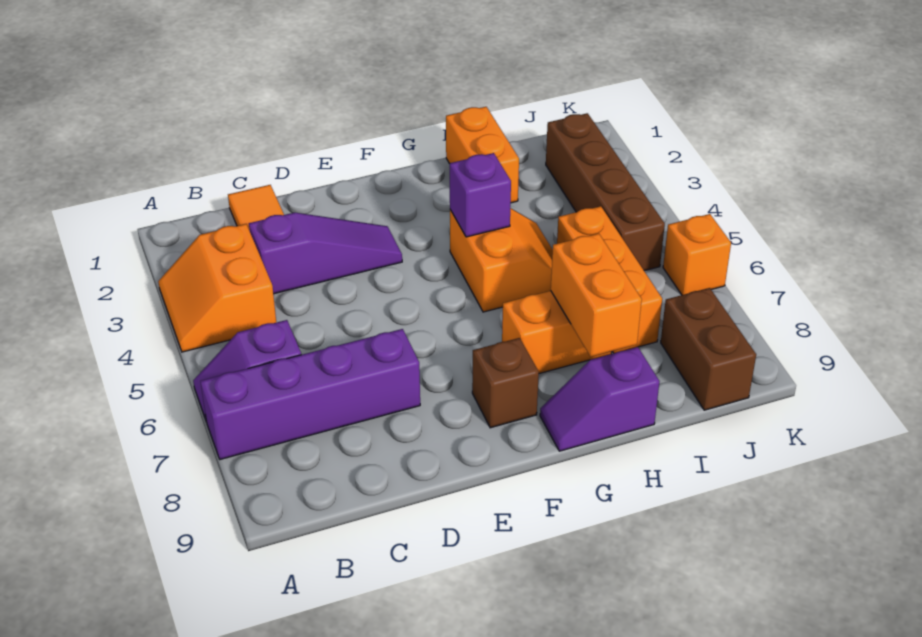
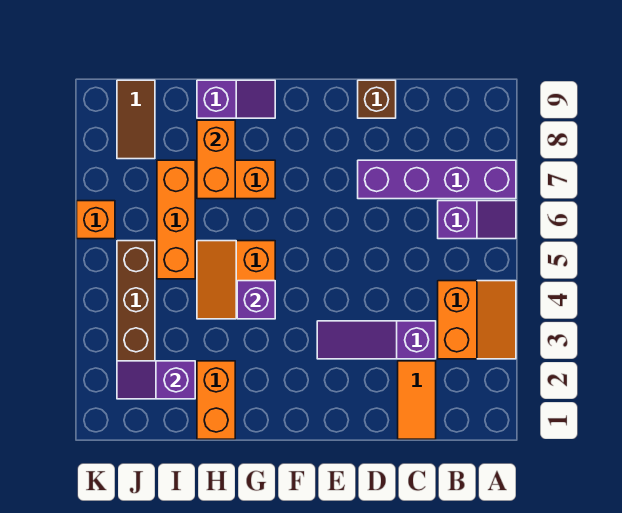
brown brick F8 level 1 -> brown brick D9 level 1
none -> purple slope I2:J2 level 2 top I
brown brick J8:J9 level 1 -> brown tile J8:J9 level 1

